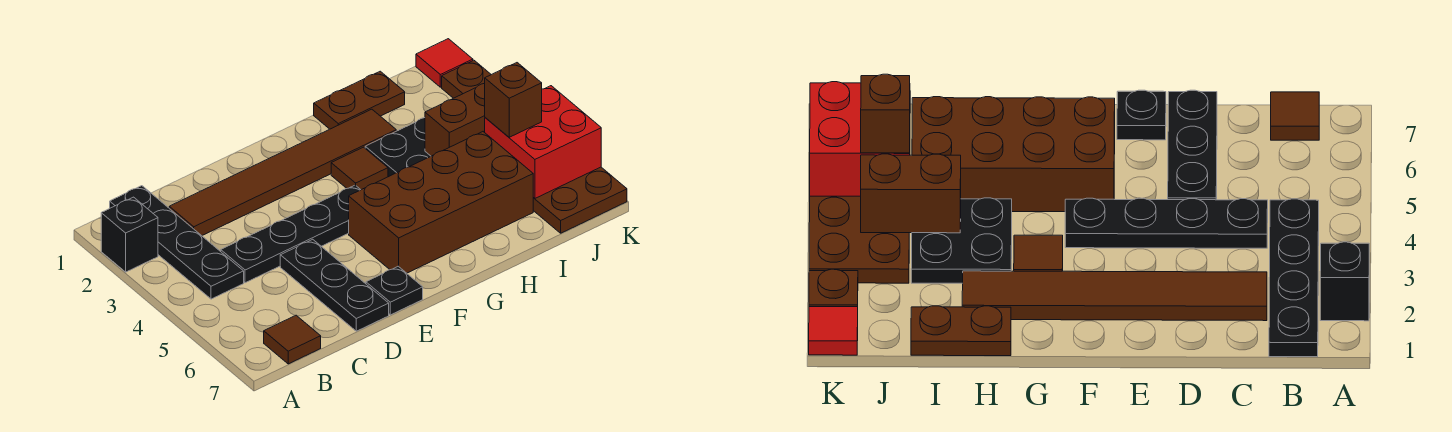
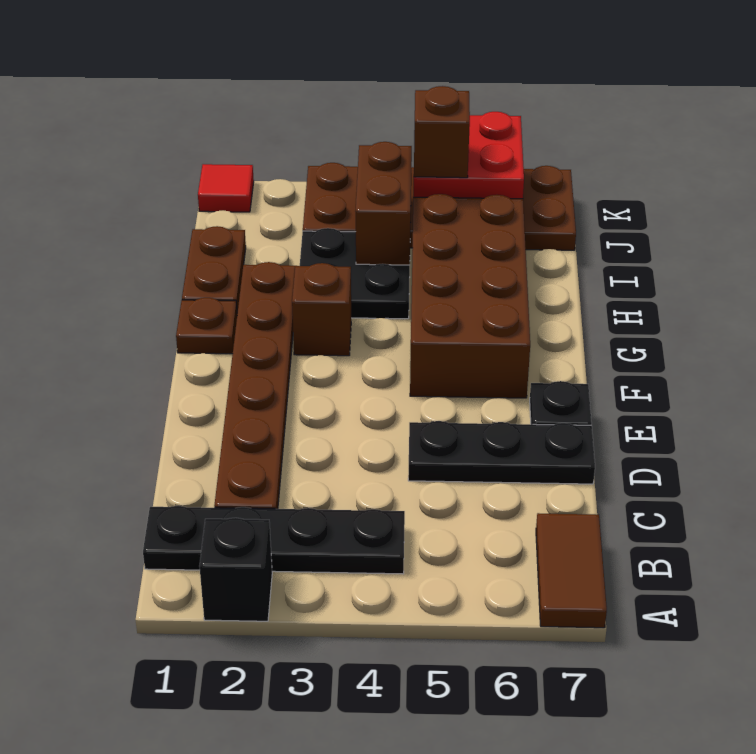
brown tile B7 level 1 -> brown tile A7:B7 level 1
brown tile C2:H2 level 1 -> brown plate C2:H2 level 1
black plate C4:F4 level 1 -> none
brown tile G3 level 1 -> brown brick G3 level 1
brown plate K2 level 1 -> brown plate G1 level 1

